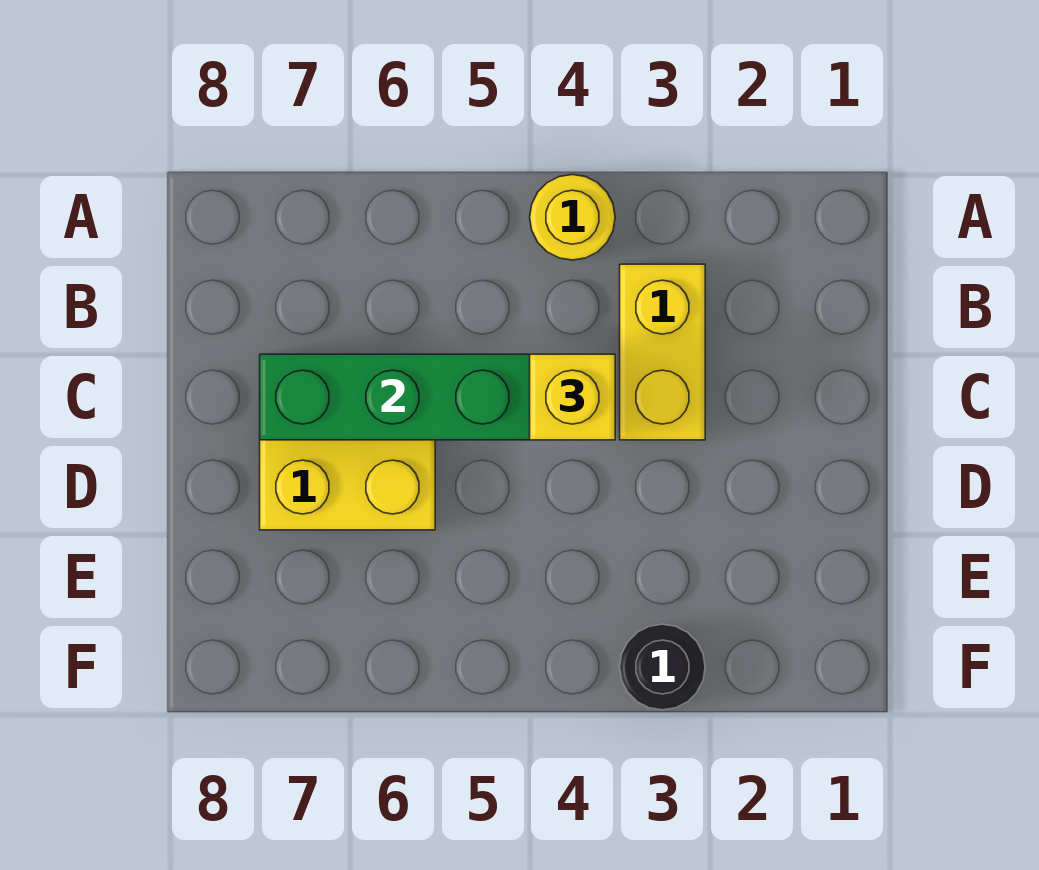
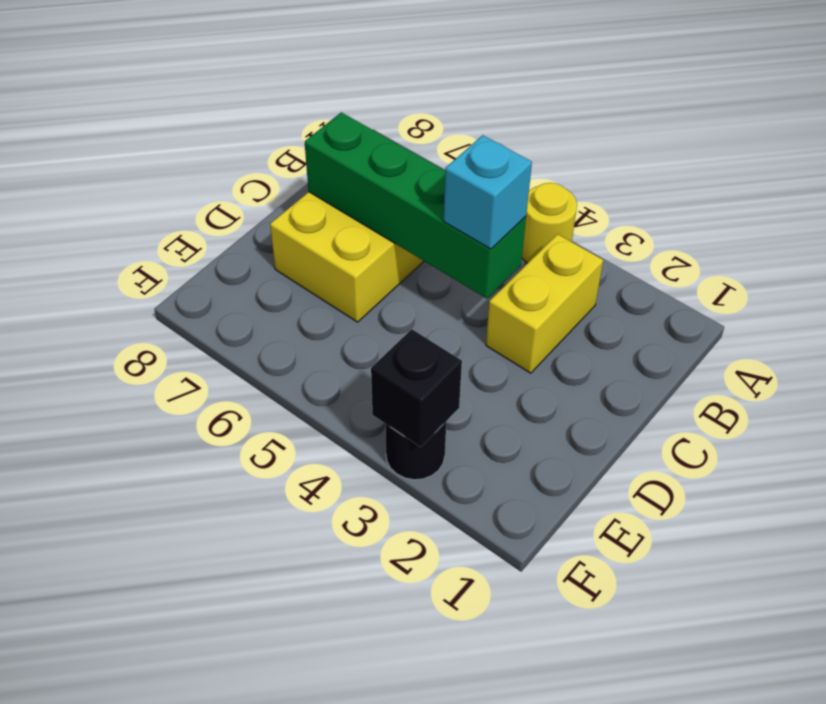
yellow brick C4 level 3 -> cyan brick C4 level 3
none -> black brick F3 level 2

